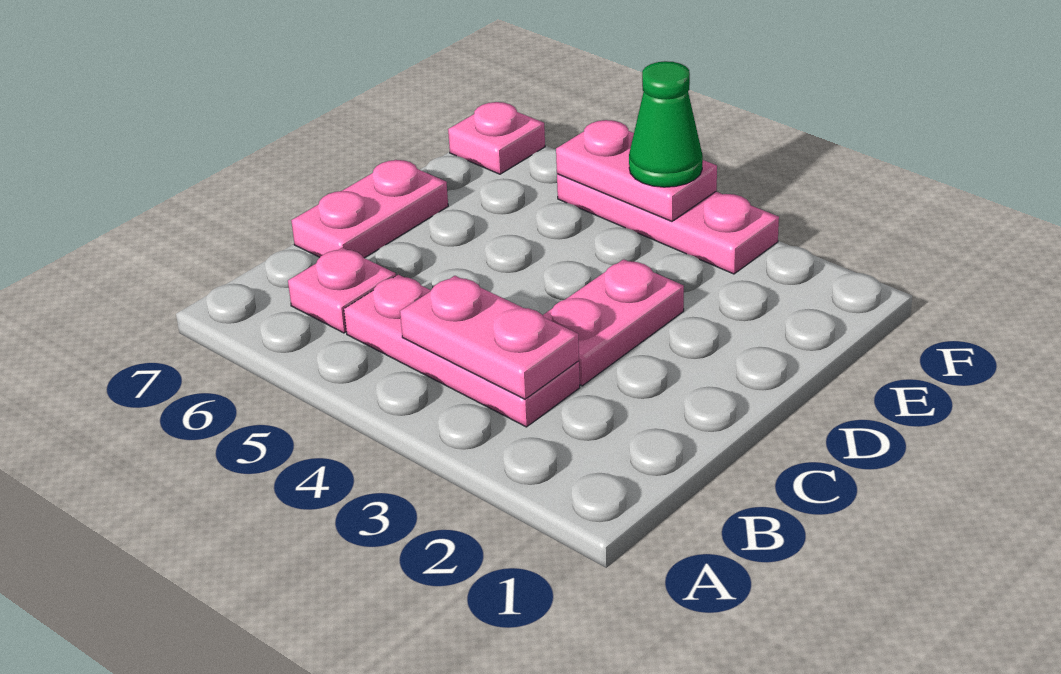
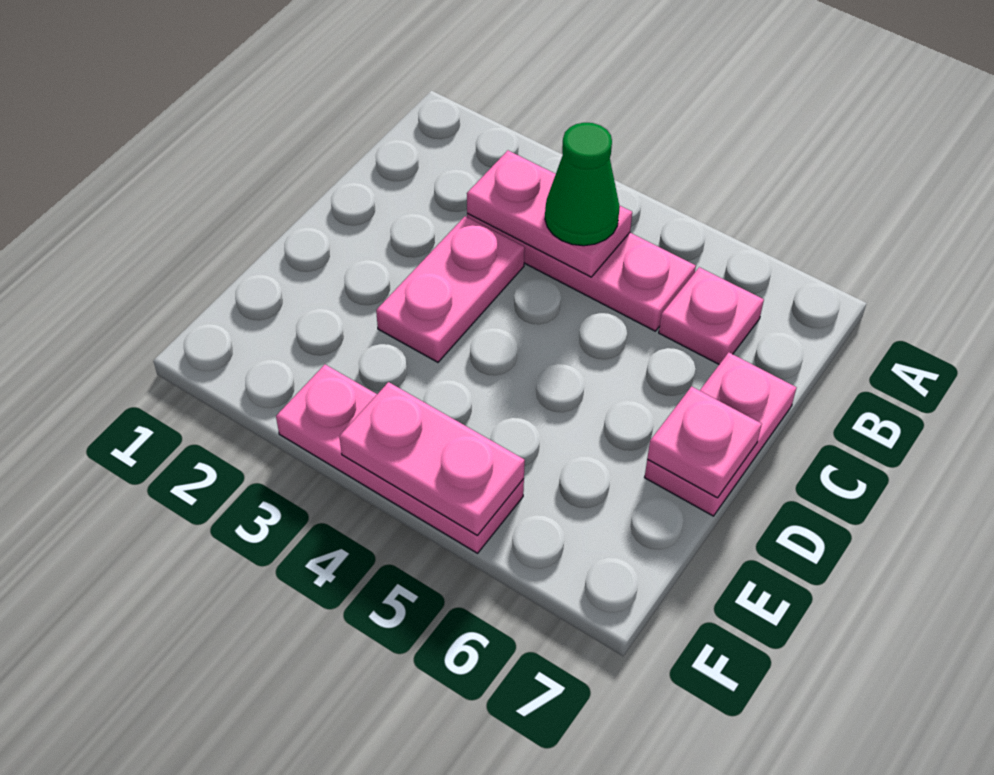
green cone F4 level 3 -> green cone B4 level 3
pink plate F7 level 1 -> pink plate D7 level 2

